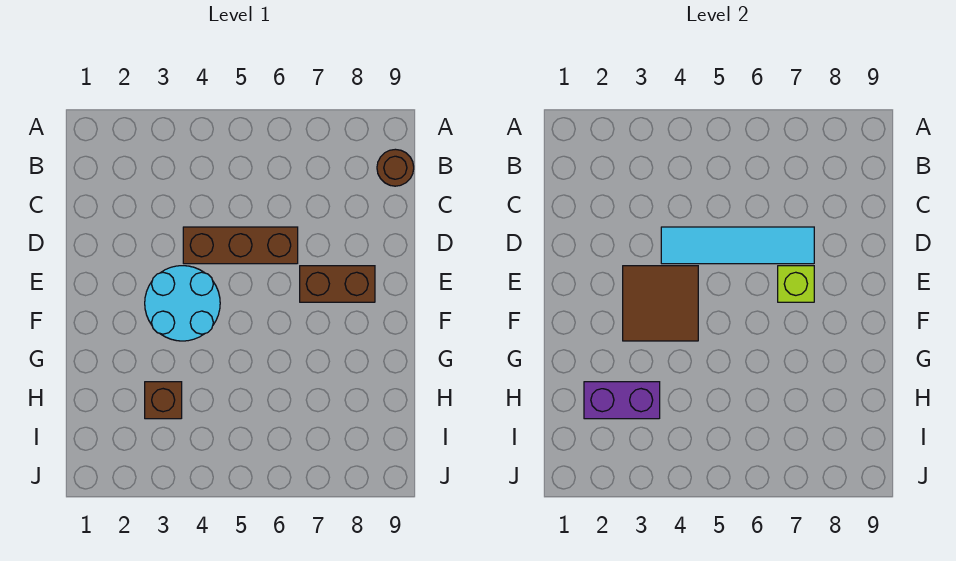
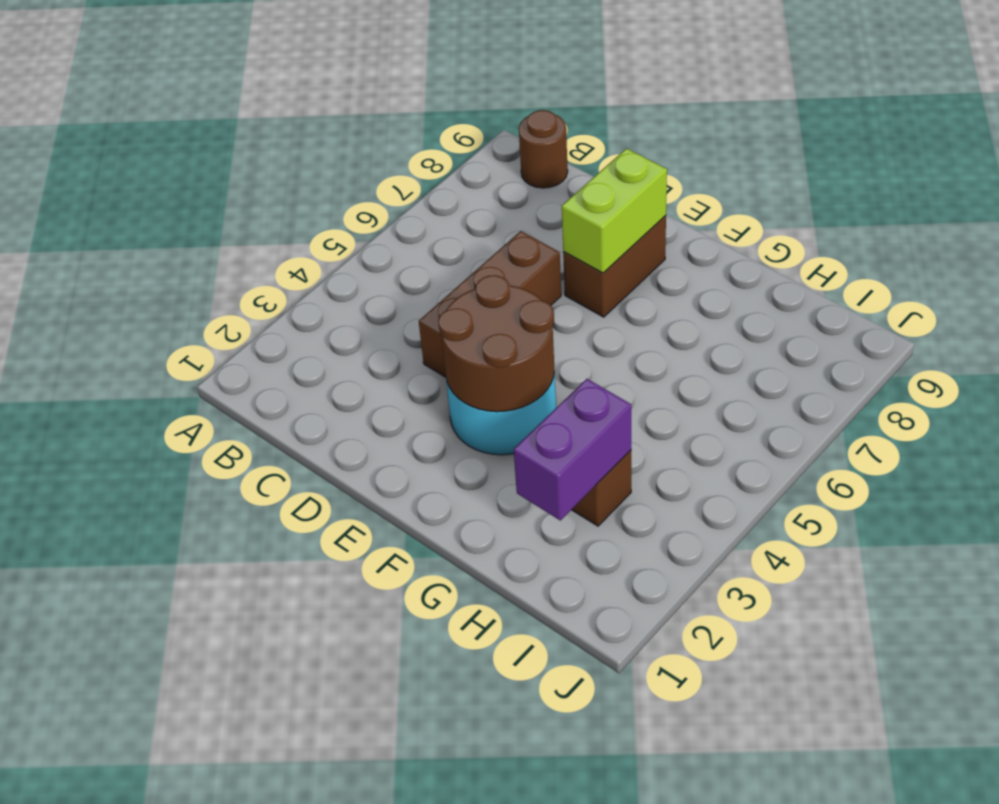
cyan tile D4:D7 level 2 -> none
brown tile E3:F4 level 2 -> brown round brick E3:F4 level 2
lime brick E7 level 2 -> lime brick E7:E8 level 2

